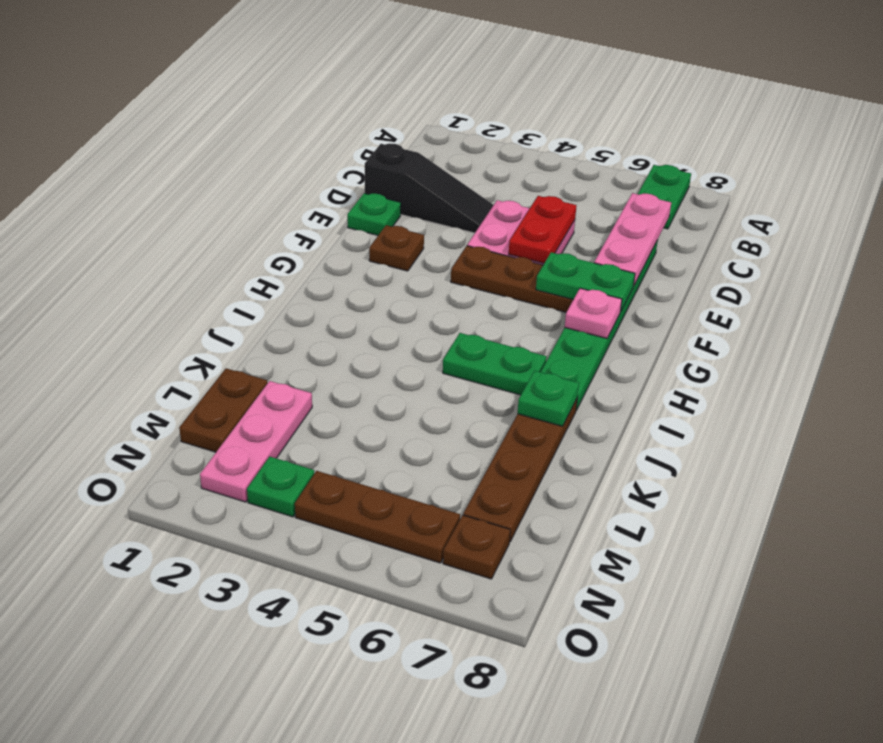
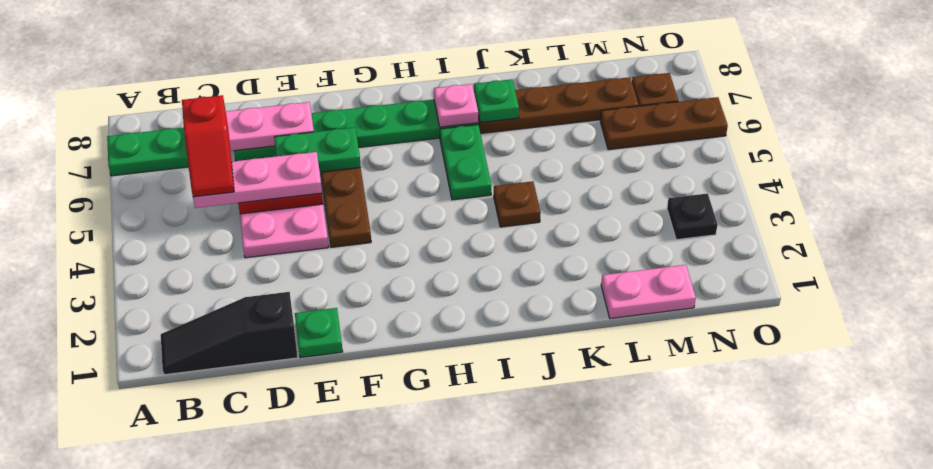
none -> red slope C5:C6 level 4 top 6
black slope D1:D3 level 1 top 1 -> black slope B1:D1 level 1 top D
brown plate F2 level 1 -> brown plate J4 level 1
green plate F6:F7 level 2 -> green plate E6:F6 level 2
pink plate G7 level 2 -> pink plate I7 level 2
brown plate L1:M1 level 1 -> pink plate L1:M1 level 1
pink plate L2:N2 level 1 -> pink plate C5:E5 level 3
green plate N3 level 1 -> black plate N3 level 1
brown plate N4:N6 level 1 -> brown plate M6:O6 level 1

